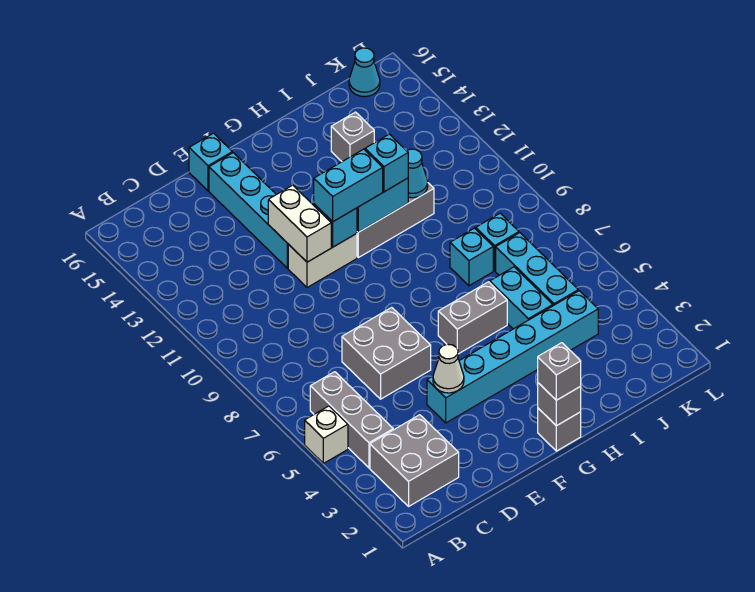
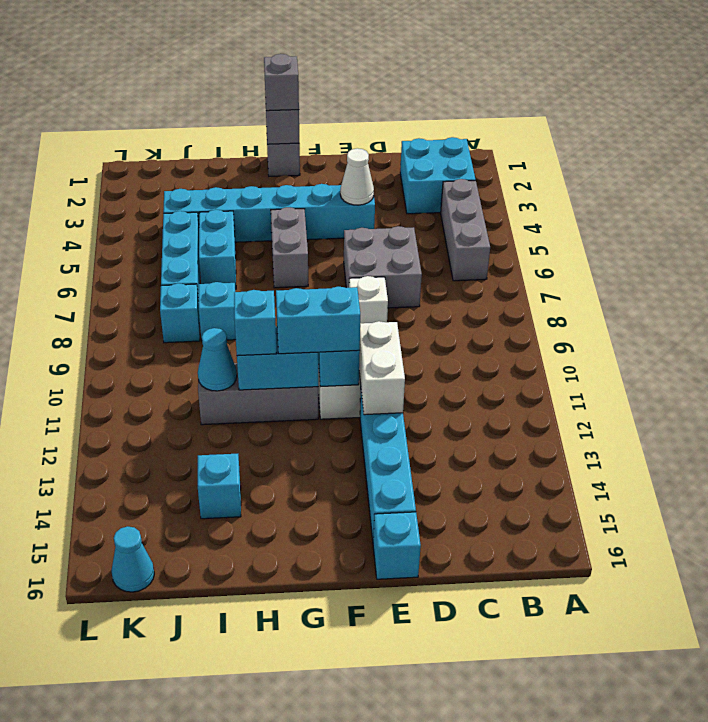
white brick A5 level 1 -> white brick E8 level 1
grey brick B2:C3 level 1 -> cyan brick B2:C3 level 1
grey brick G6:H6 level 1 -> grey brick G5:G6 level 1
grey brick I14 level 1 -> cyan brick I14 level 1

